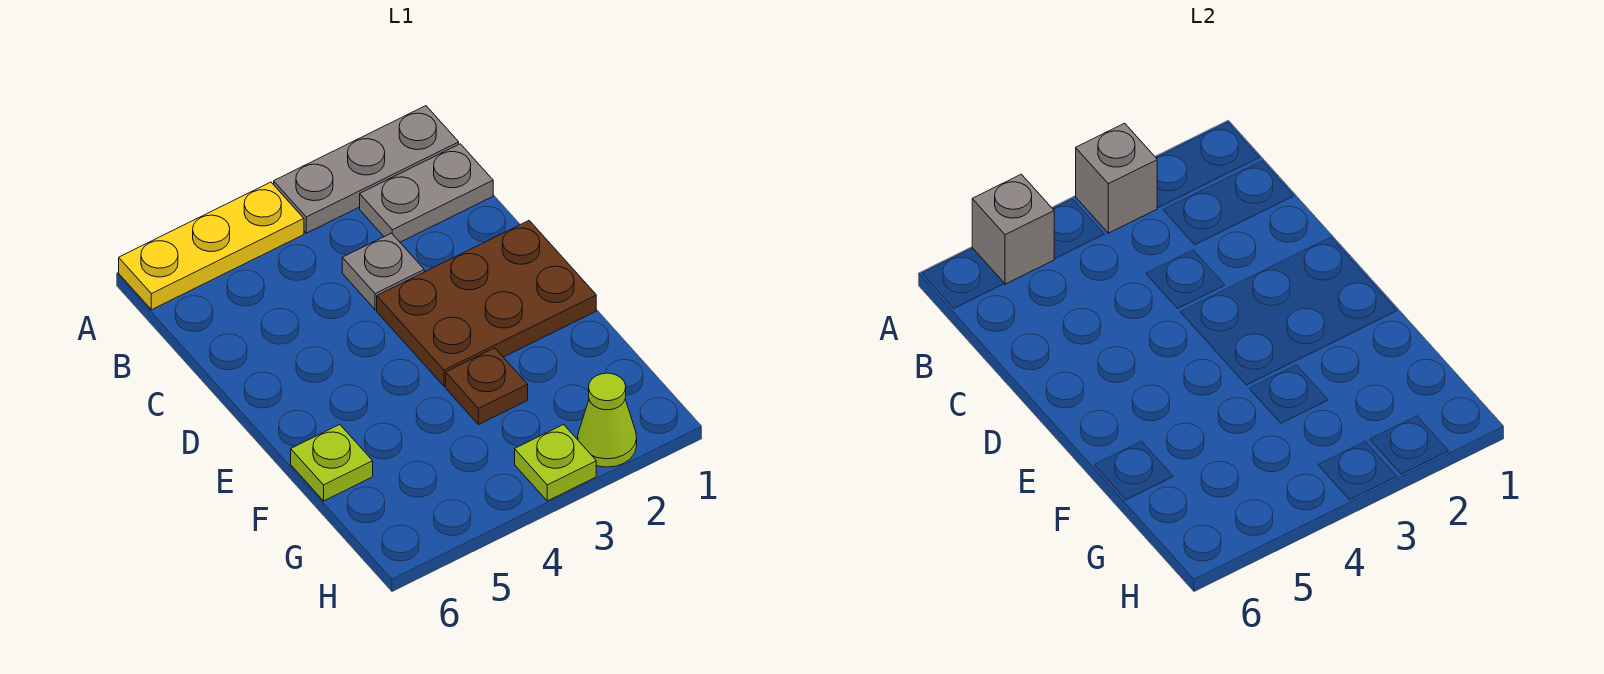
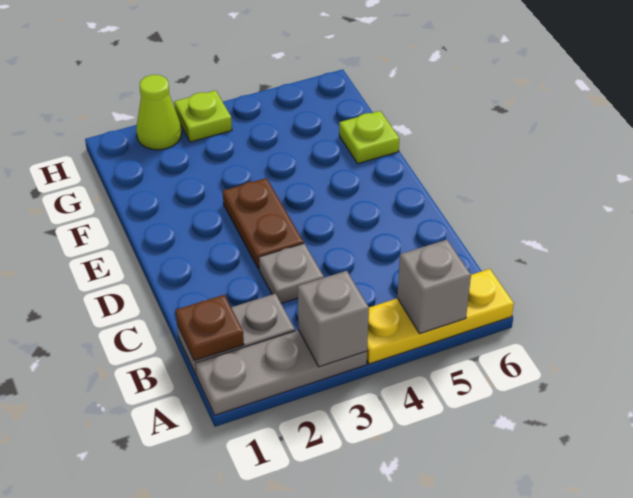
brown plate D1:E3 level 1 -> brown plate D3:E3 level 1
brown plate F3 level 1 -> brown plate B1 level 2

